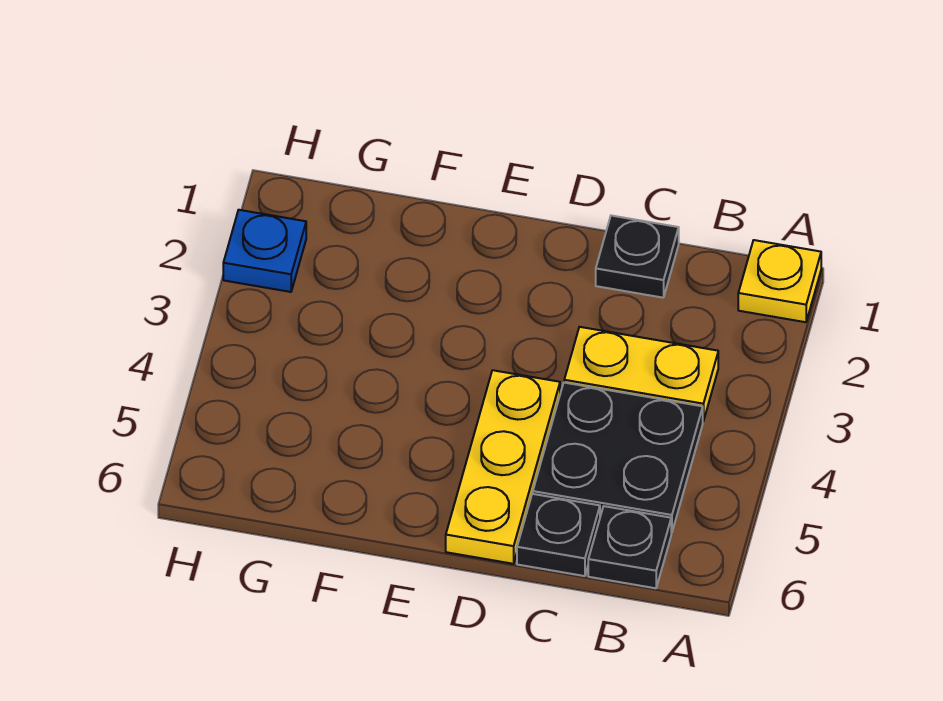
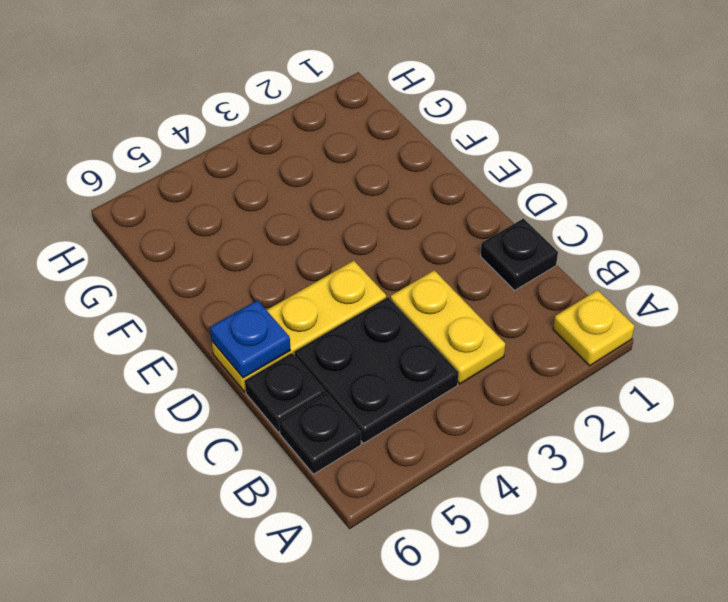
blue plate H2 level 1 -> blue plate D6 level 2

